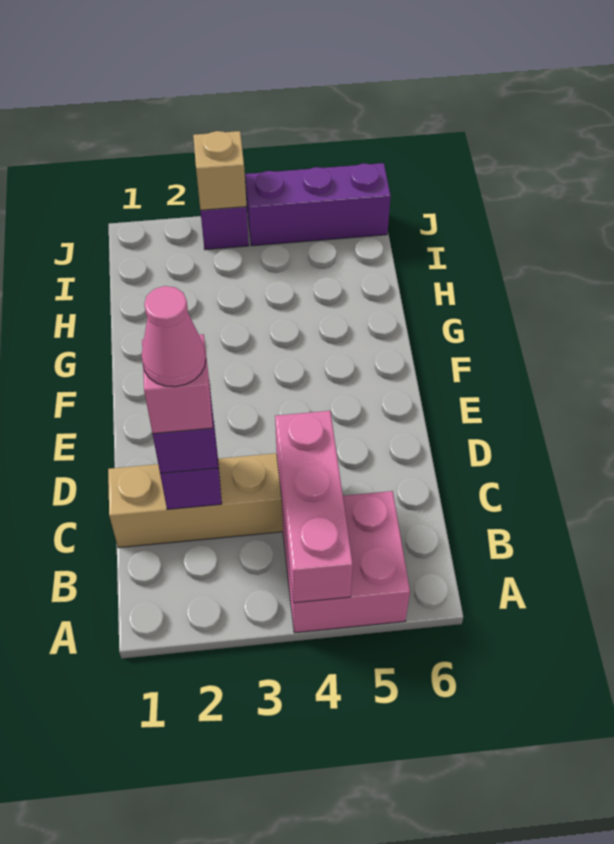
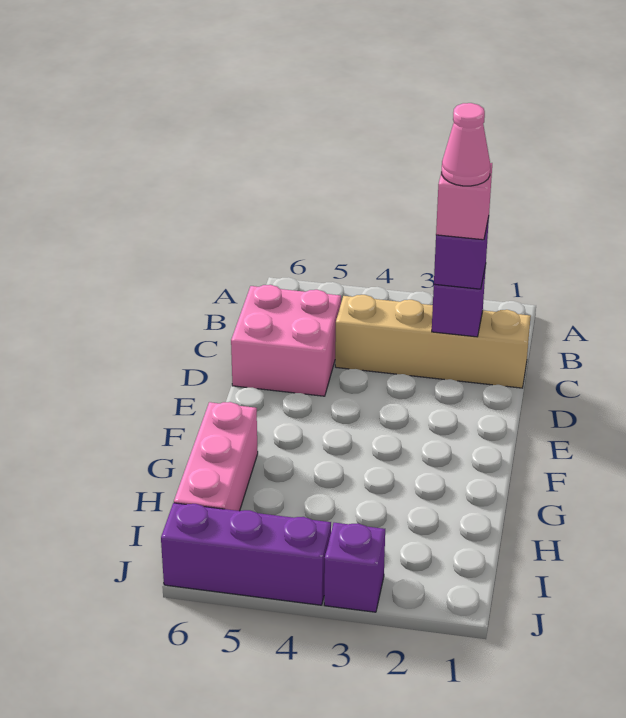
pink brick A4:B5 level 1 -> pink brick C5:D6 level 1
pink brick A4:C4 level 2 -> pink brick G6:I6 level 1
tan brick J3 level 2 -> none

